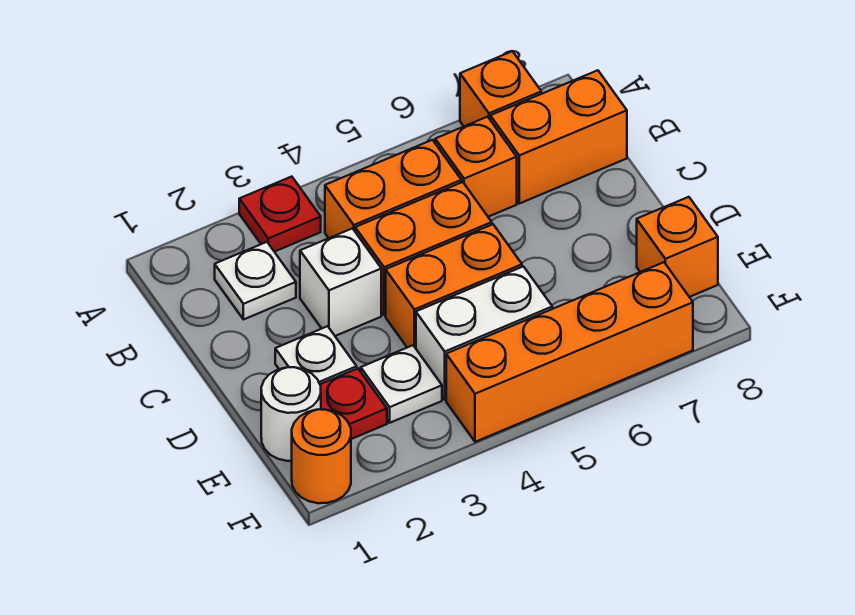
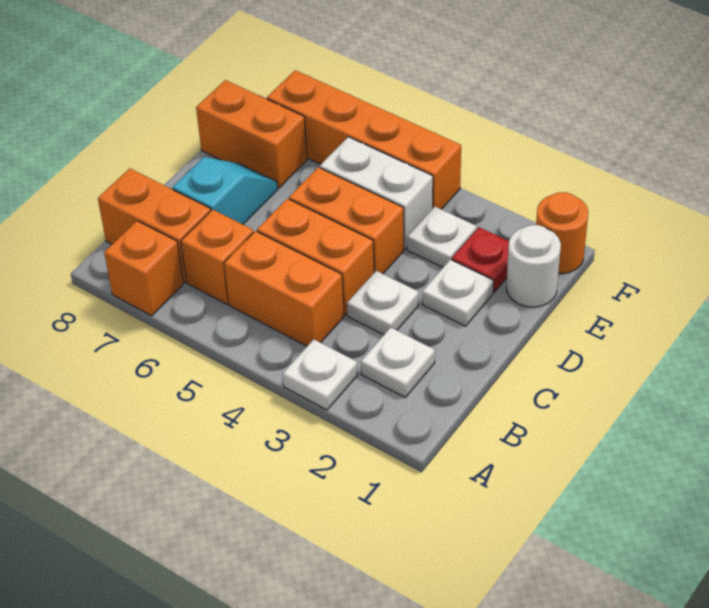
red plate A3 level 1 -> white plate A3 level 1
white brick C3 level 1 -> white plate C3 level 1
none -> cyan slope C7:D7 level 1 top C
orange brick E8 level 1 -> orange brick E7:E8 level 1

